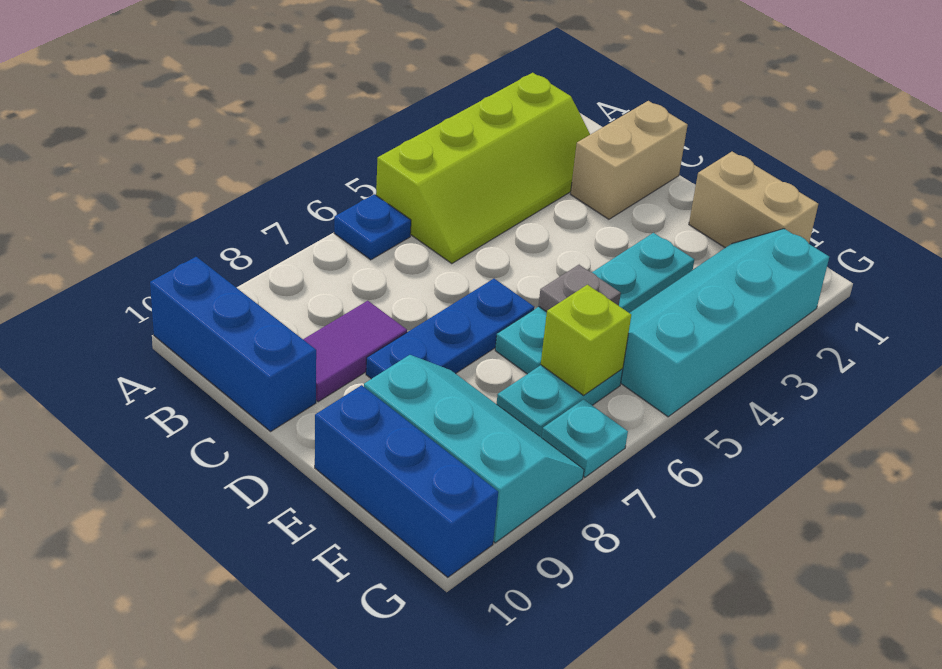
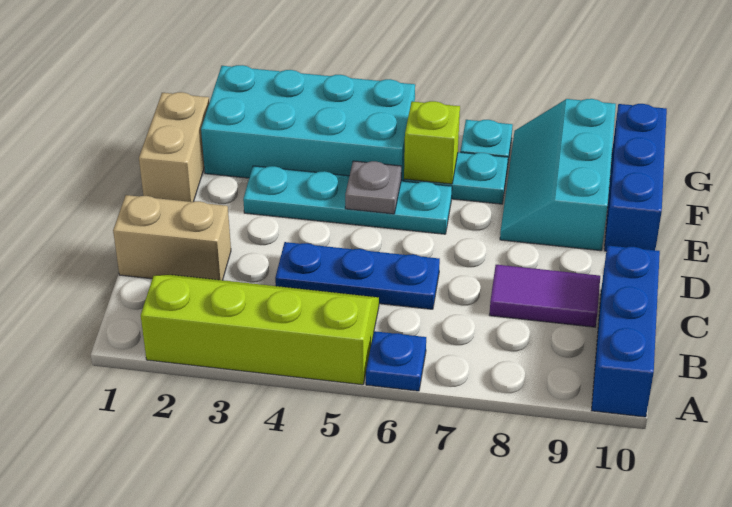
blue plate D6:D8 level 1 -> blue plate C4:C6 level 1
cyan slope F2:G5 level 1 top G -> cyan brick F2:G5 level 1

